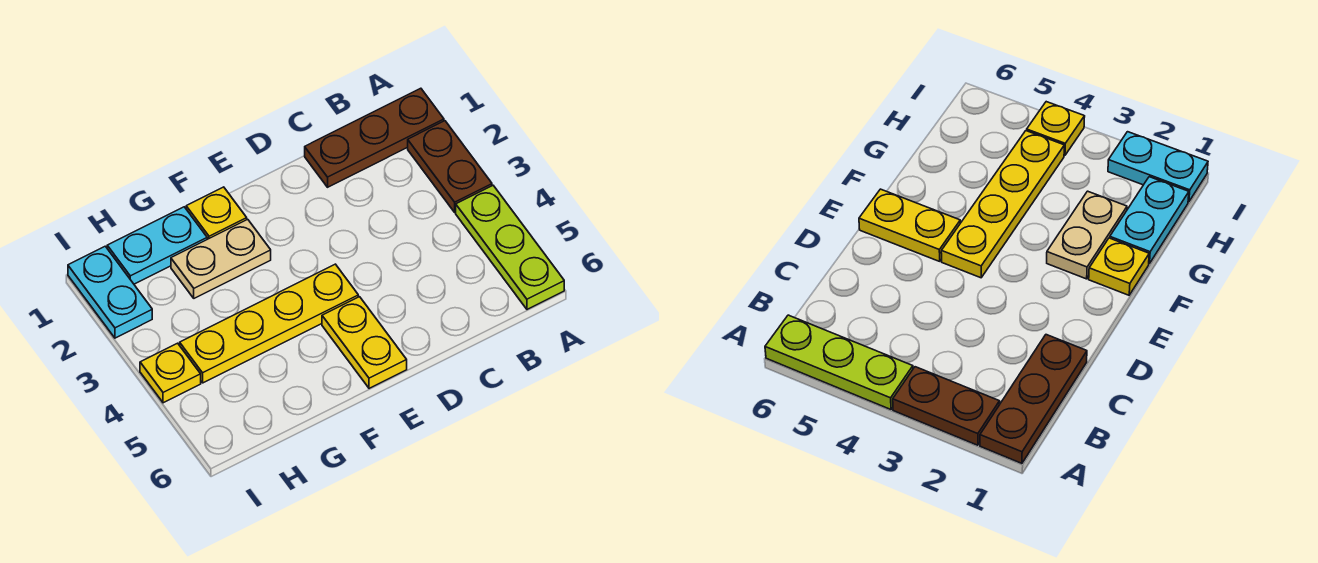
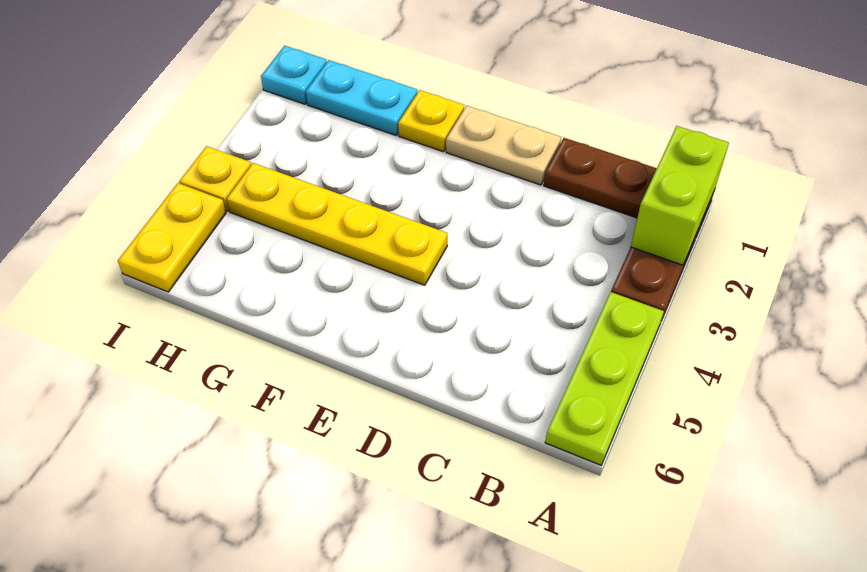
none -> lime brick A1:A2 level 2
yellow plate E5:E6 level 1 -> yellow plate I5:I6 level 1
tan plate F2:G2 level 1 -> tan plate D1:E1 level 1
cyan plate I1:I2 level 1 -> cyan plate I1 level 1

